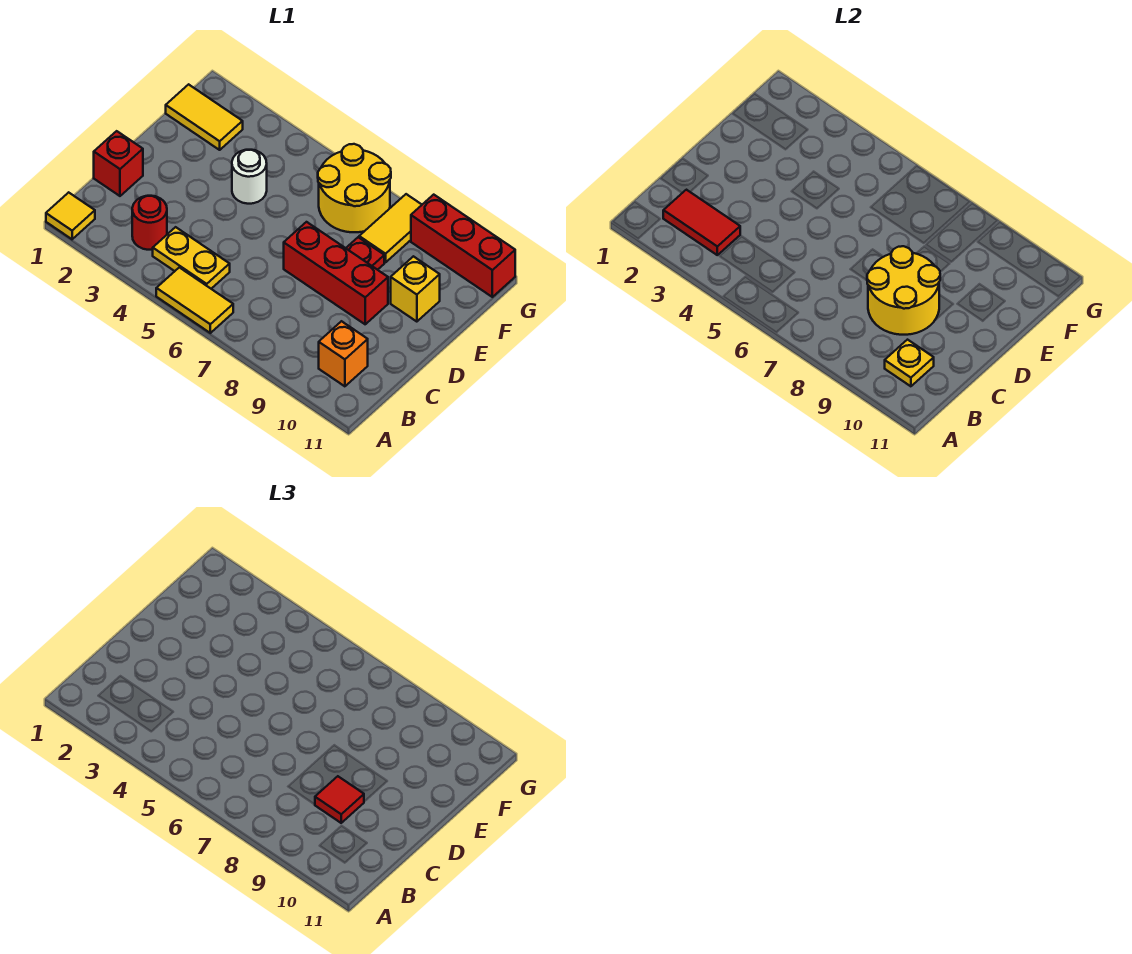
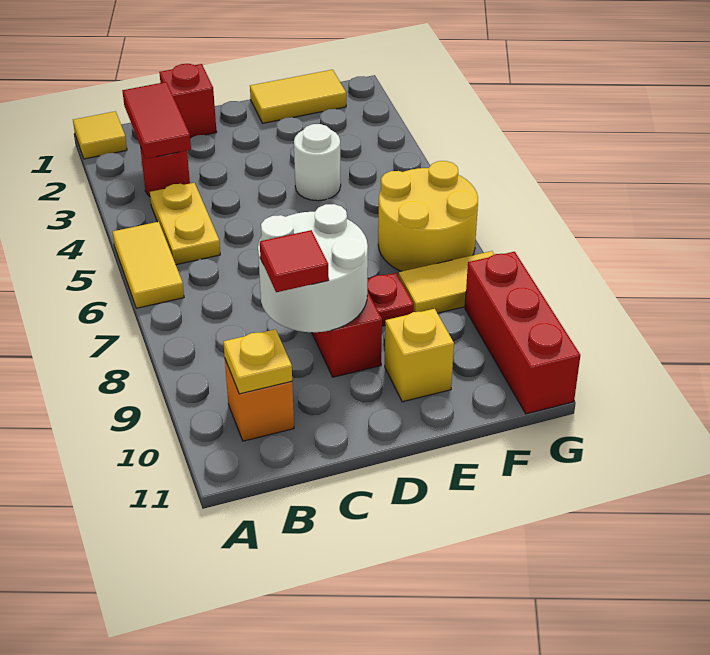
yellow round brick C8:D9 level 2 -> white round brick C8:D9 level 2
yellow tile F1:F2 level 1 -> yellow tile E1:F1 level 1

